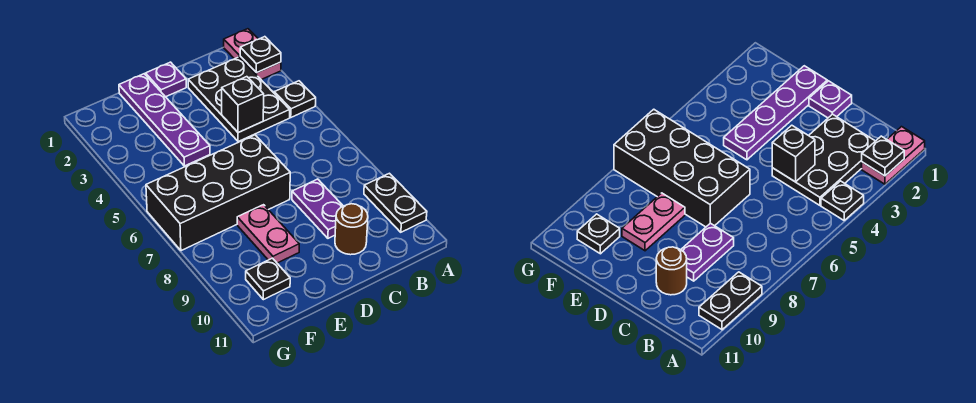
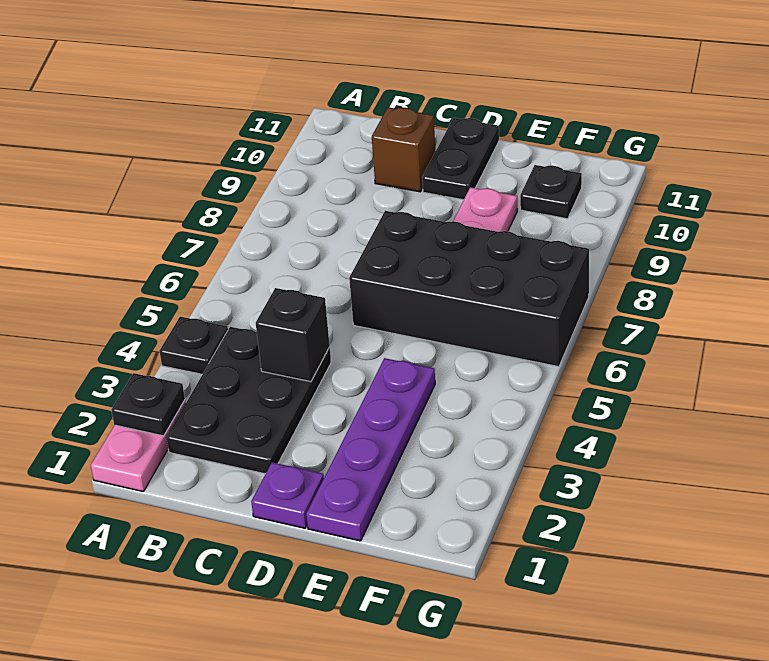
black plate A9:A10 level 1 -> black plate D10:D11 level 1
purple plate C8:C9 level 1 -> none
brown round brick C10 level 1 -> brown brick C10 level 1

